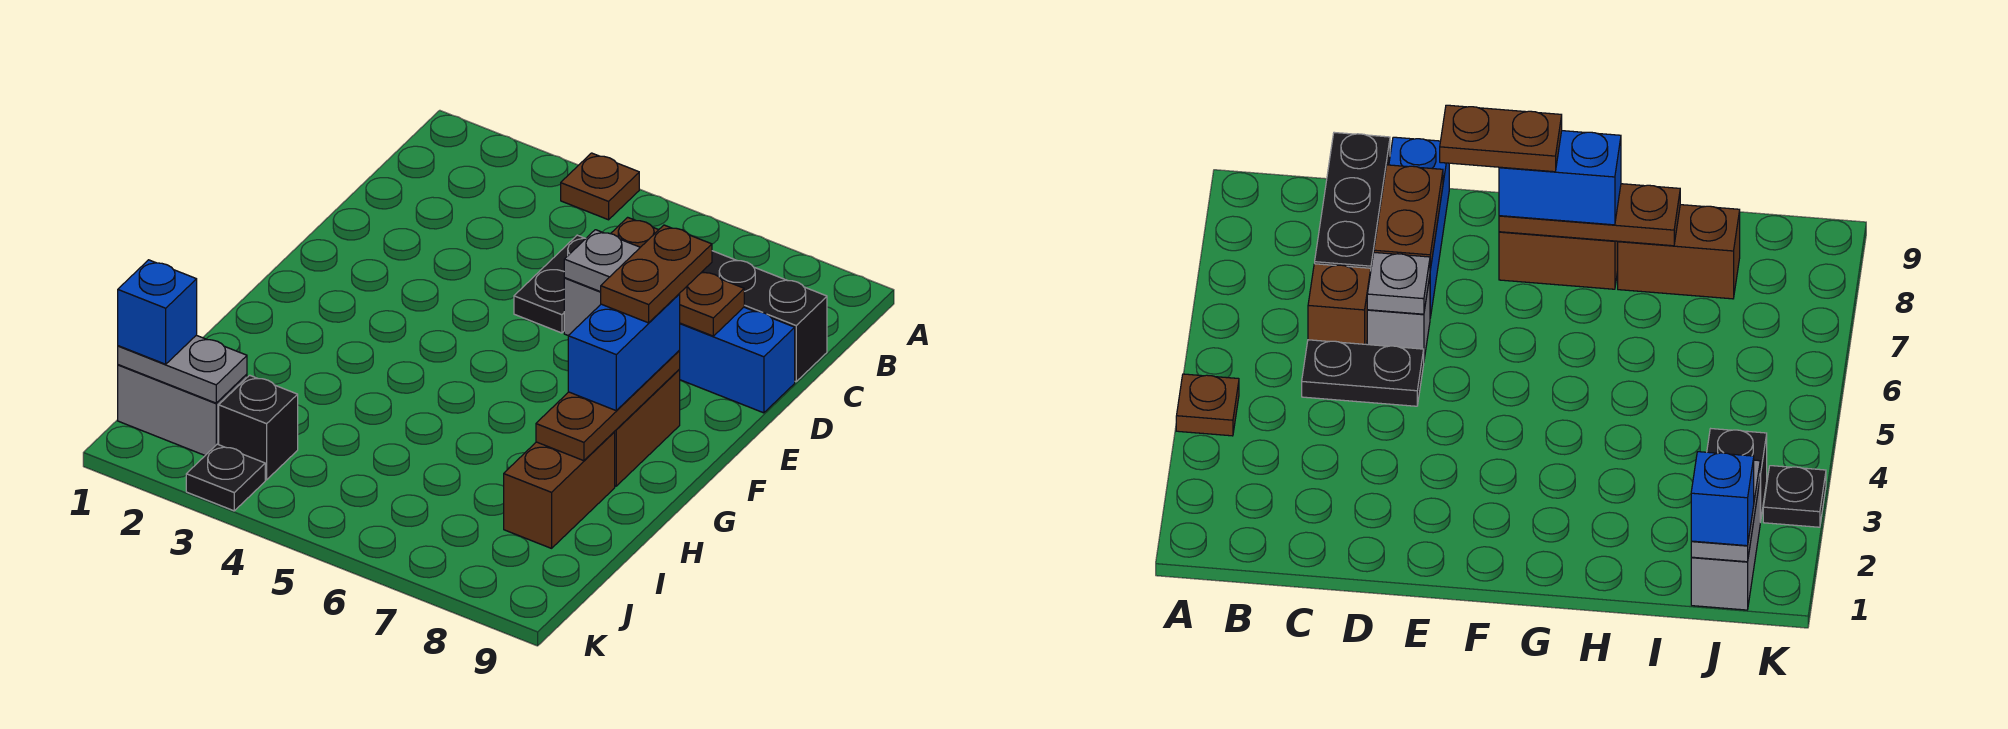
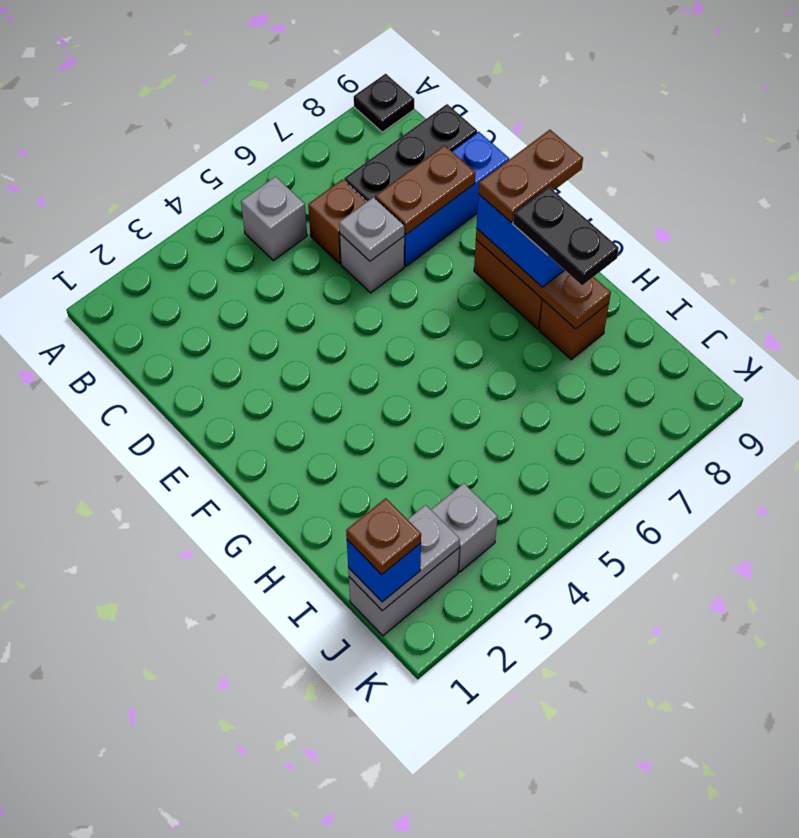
brown plate A4 level 1 -> brown plate J1 level 4
none -> grey brick B5 level 1
black plate C5:D5 level 1 -> black plate G8:H8 level 4
brown plate E8:F8 level 4 -> brown plate F8:F9 level 4
brown brick H8:I8 level 1 -> brown brick H8 level 1
black brick J3 level 1 -> grey brick J3 level 1
black plate K3 level 1 -> black plate A9 level 1

